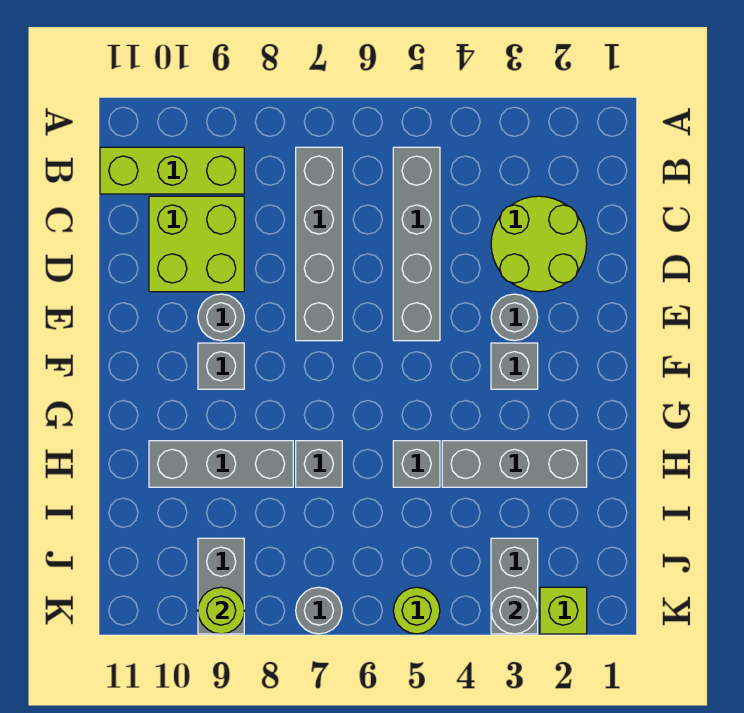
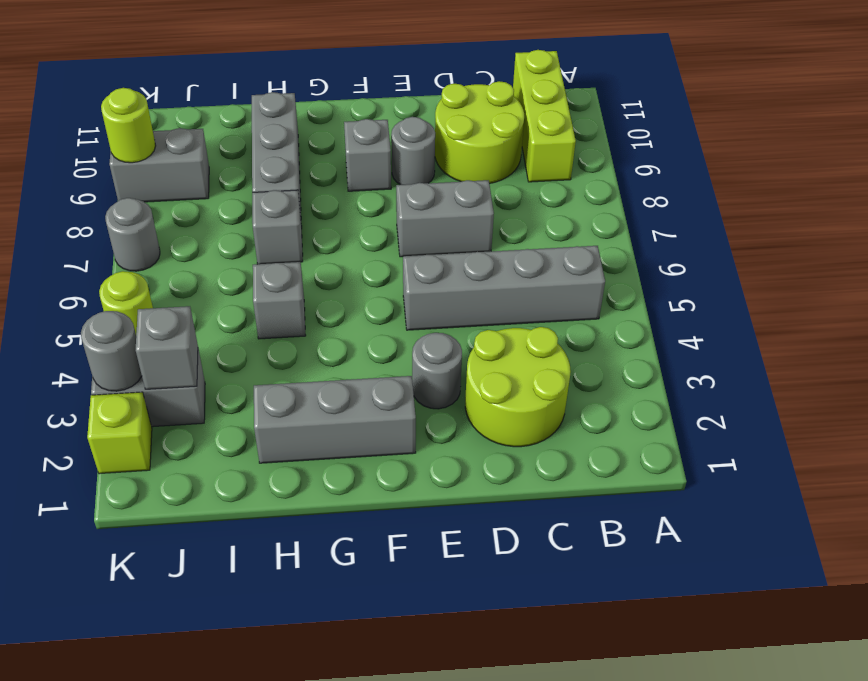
grey brick B7:E7 level 1 -> grey brick D7:E7 level 1
lime brick C9:D10 level 1 -> lime round brick C9:D10 level 1
grey brick F3 level 1 -> grey brick J3 level 2
grey brick H2:H4 level 1 -> grey brick F2:H2 level 1

